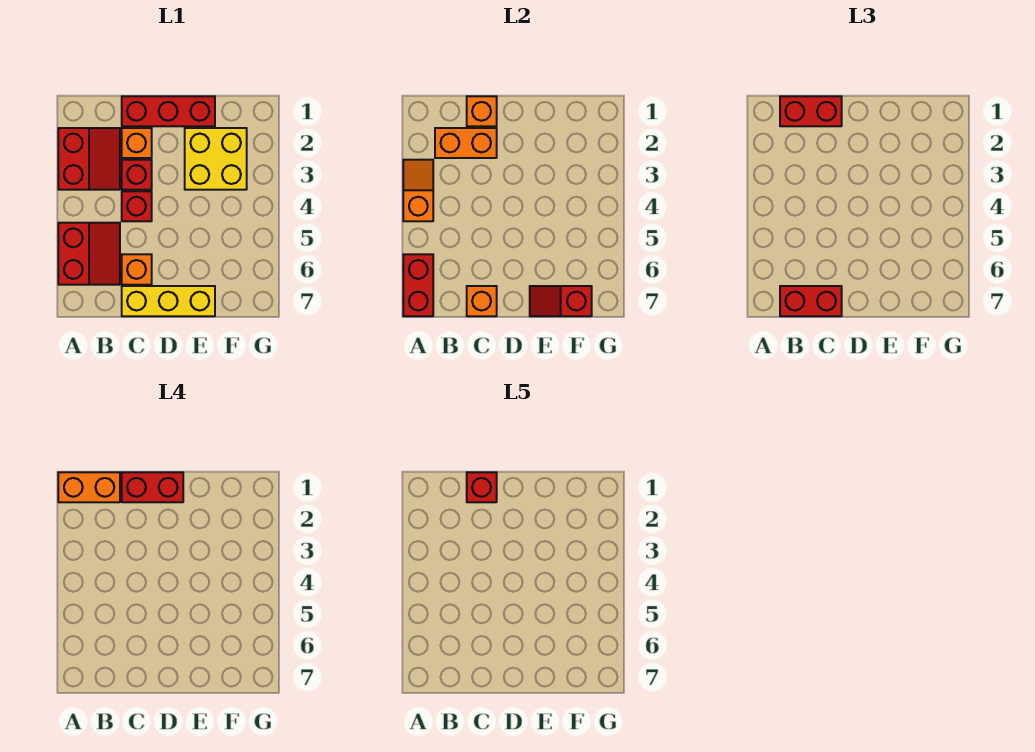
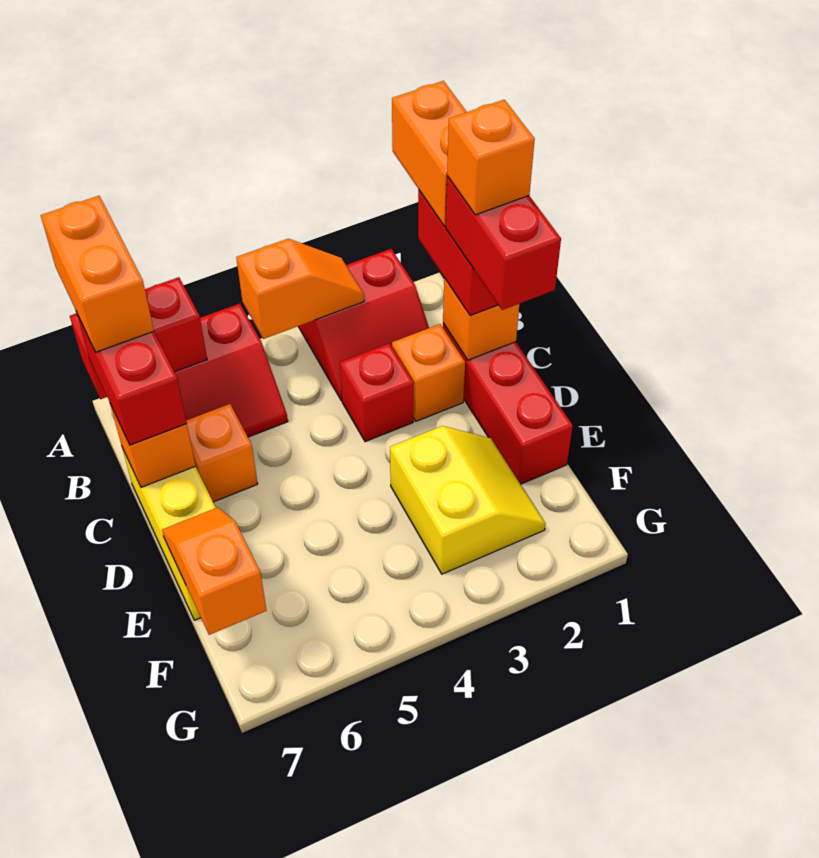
orange brick B2:C2 level 2 -> orange brick A7:B7 level 4
red brick C1 level 5 -> orange brick C1 level 5
red brick C4 level 1 -> none
yellow brick E2:F3 level 1 -> yellow slope E2:F3 level 1 top 3
red slope E7:F7 level 2 top F -> orange slope E7:F7 level 2 top F

